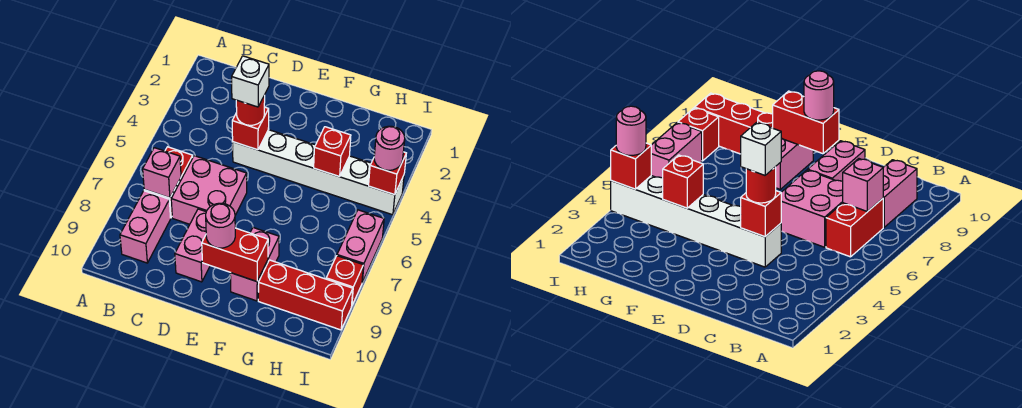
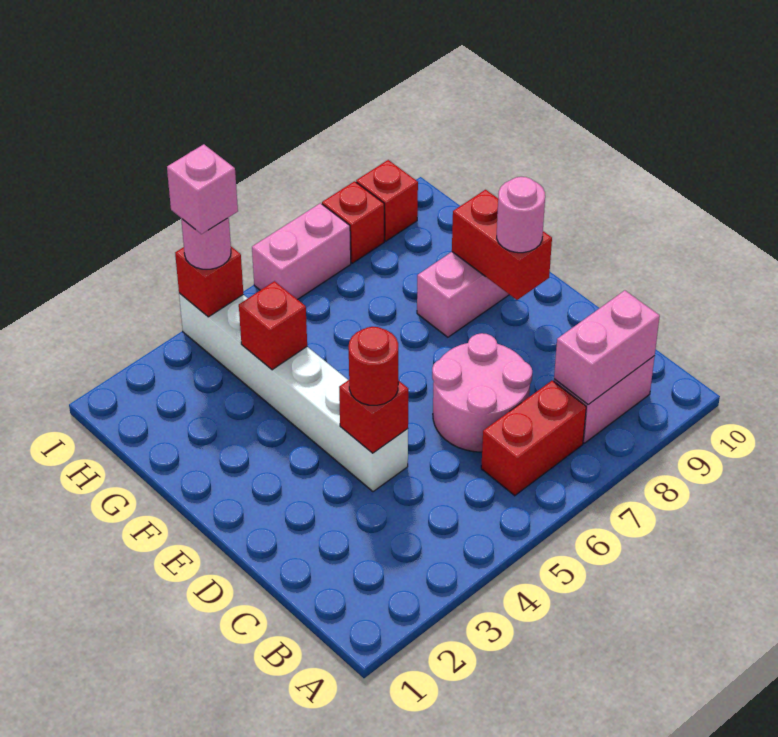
pink brick B7 level 2 -> pink brick I4 level 4
pink brick C6:D7 level 1 -> pink round brick C6:D7 level 1
white brick D4 level 4 -> none
pink brick D8:D9 level 1 -> pink brick B8:B9 level 2
red brick G9:I9 level 1 -> red brick I9 level 1

